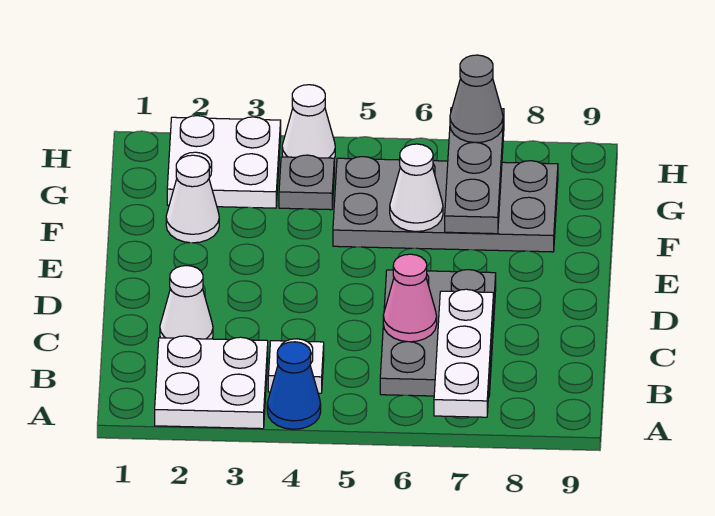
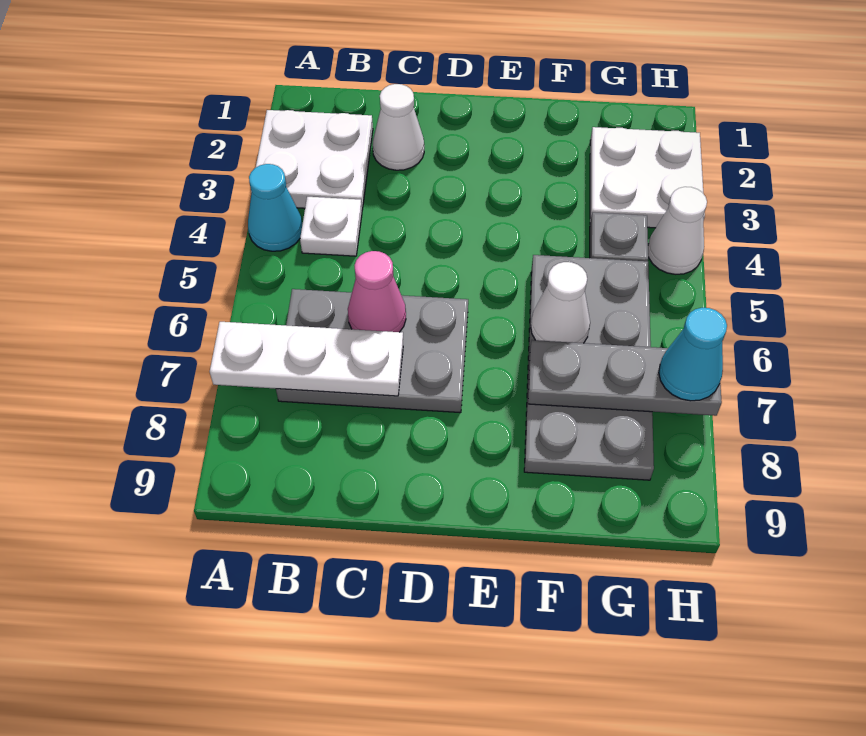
blue cone A4 level 1 -> cyan cone A4 level 1
white cone F2 level 1 -> none
grey cone H7 level 3 -> cyan cone H7 level 3

